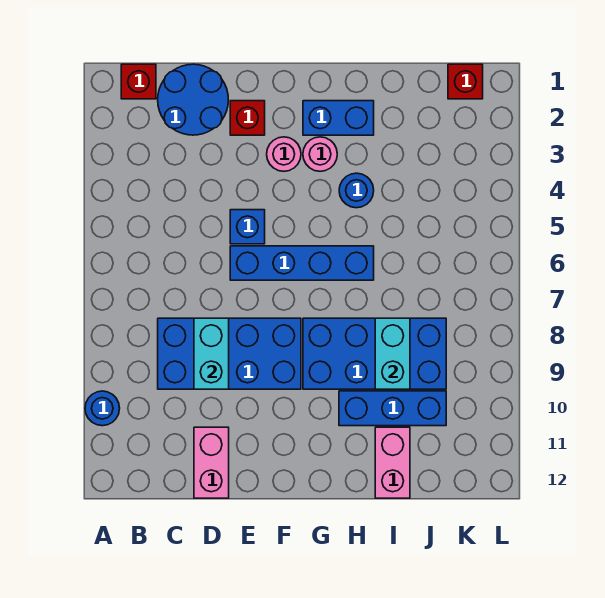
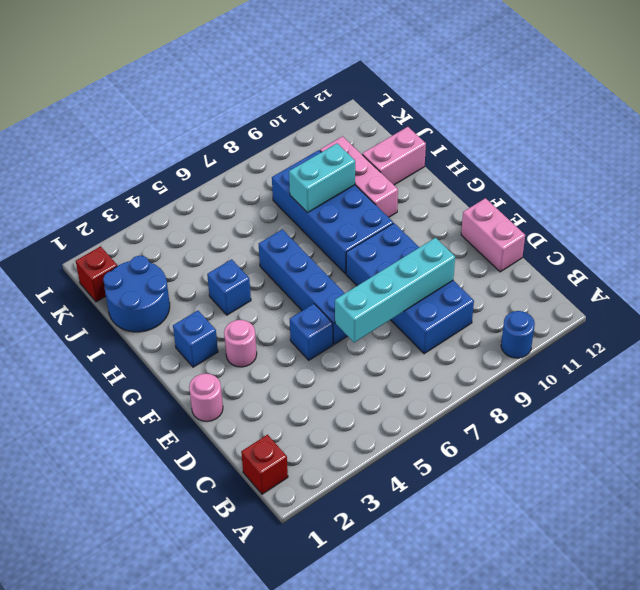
blue round brick C1:D2 level 1 -> blue round brick I1:J2 level 1
cyan brick D8:D9 level 2 -> cyan brick D6:D9 level 2
pink brick D11:D12 level 1 -> pink brick D12:E12 level 1
red brick E2 level 1 -> none
blue brick G2:H2 level 1 -> blue brick G2 level 1
pink round brick G3 level 1 -> pink round brick E1 level 1
blue round brick H4 level 1 -> blue brick H4 level 1
blue brick H10:J10 level 1 -> pink brick H10:J10 level 1

